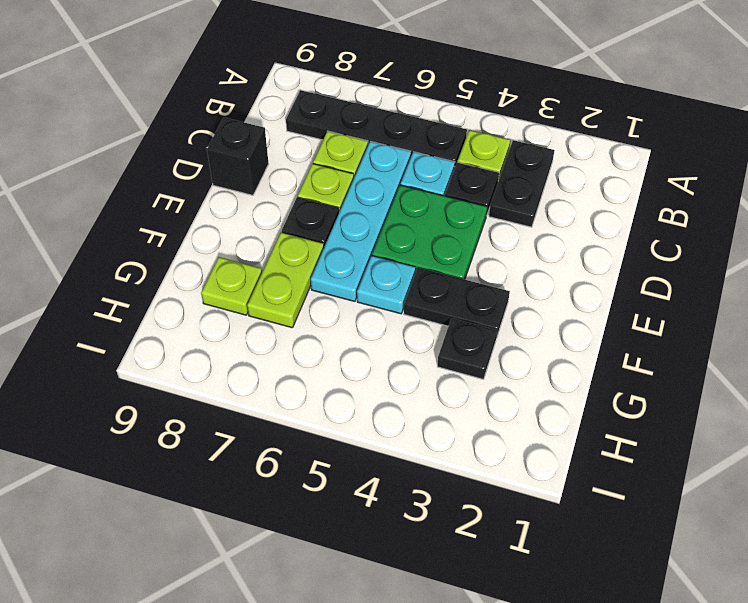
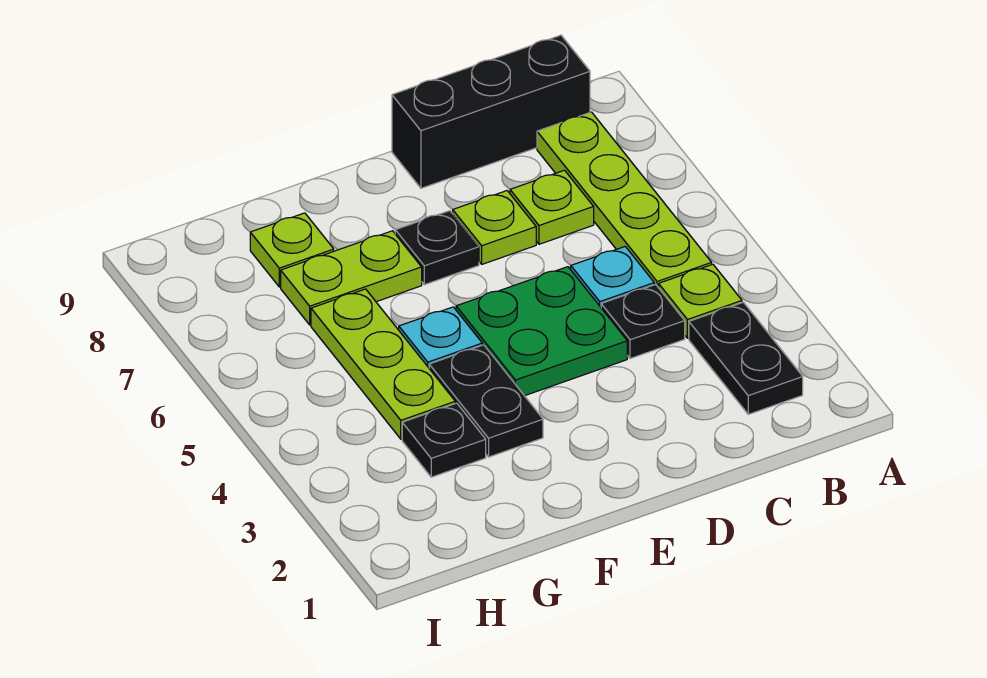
black plate B3:C3 level 1 -> black plate B2:B3 level 1
black plate B5:B8 level 1 -> lime plate B5:B8 level 1
cyan plate C6:F6 level 1 -> none
black brick D9 level 1 -> black brick B9:D9 level 1
none -> lime plate G4:G6 level 1

